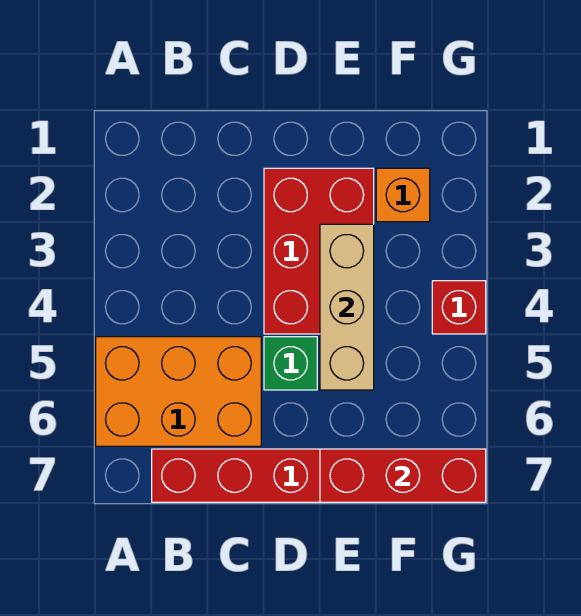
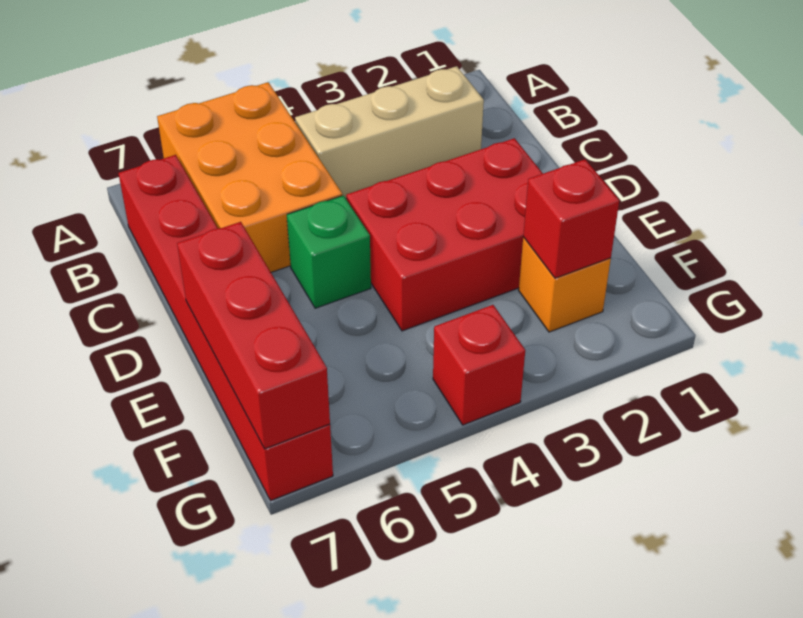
tan brick E3:E5 level 2 -> tan brick B2:B4 level 1
none -> red brick F2 level 2

